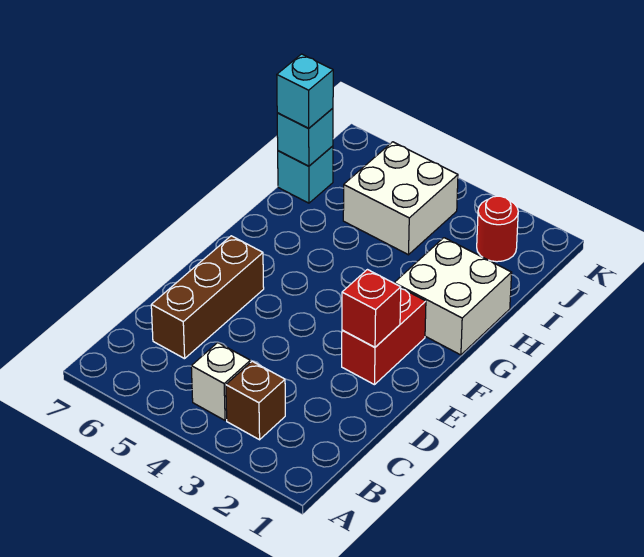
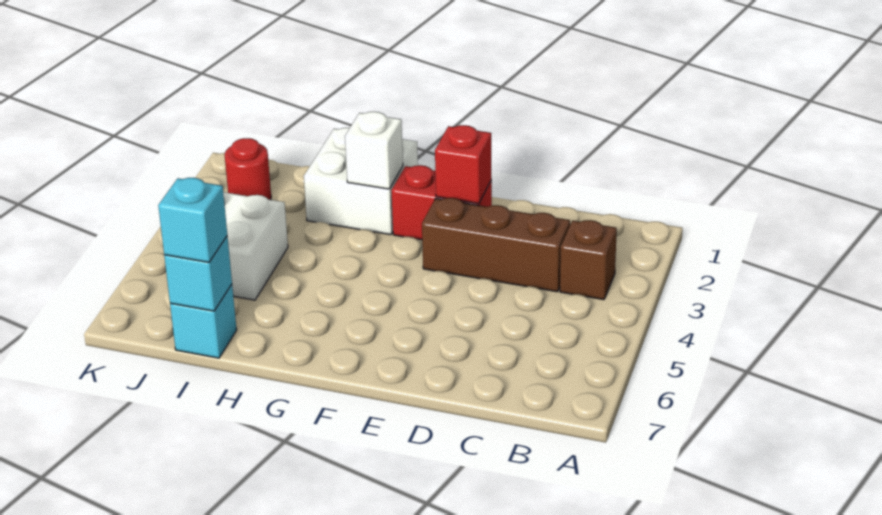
white brick B4 level 1 -> white brick G2 level 2
brown brick C6:E6 level 1 -> brown brick C3:E3 level 1

